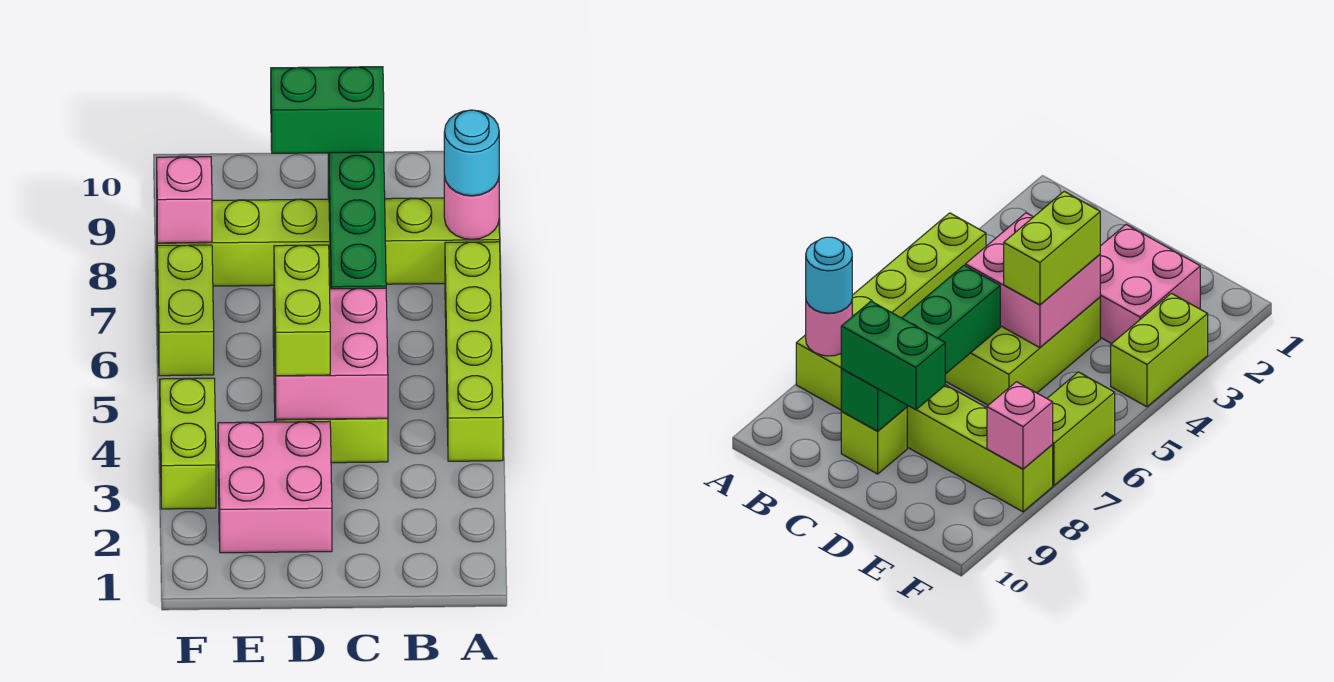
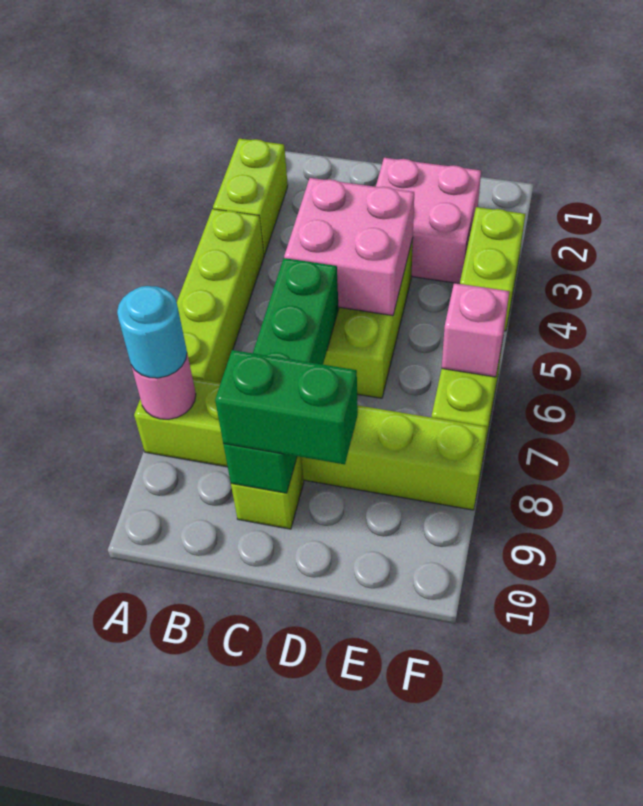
lime brick D4:D5 level 3 -> lime brick A2:A3 level 1
pink brick F8 level 2 -> pink brick F6 level 2

